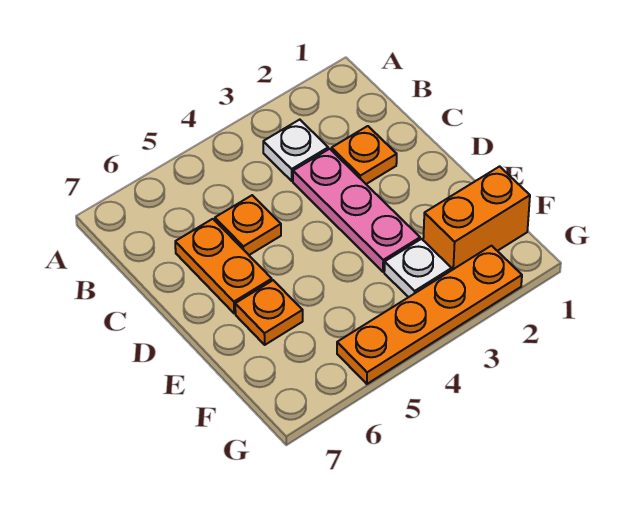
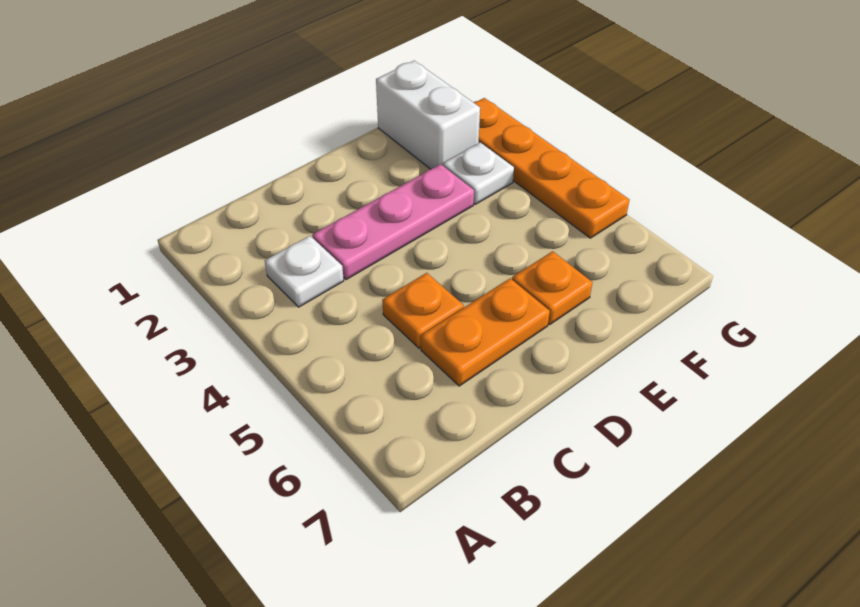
orange plate C2 level 1 -> none
orange brick F1:F2 level 1 -> white brick F1:F2 level 1

